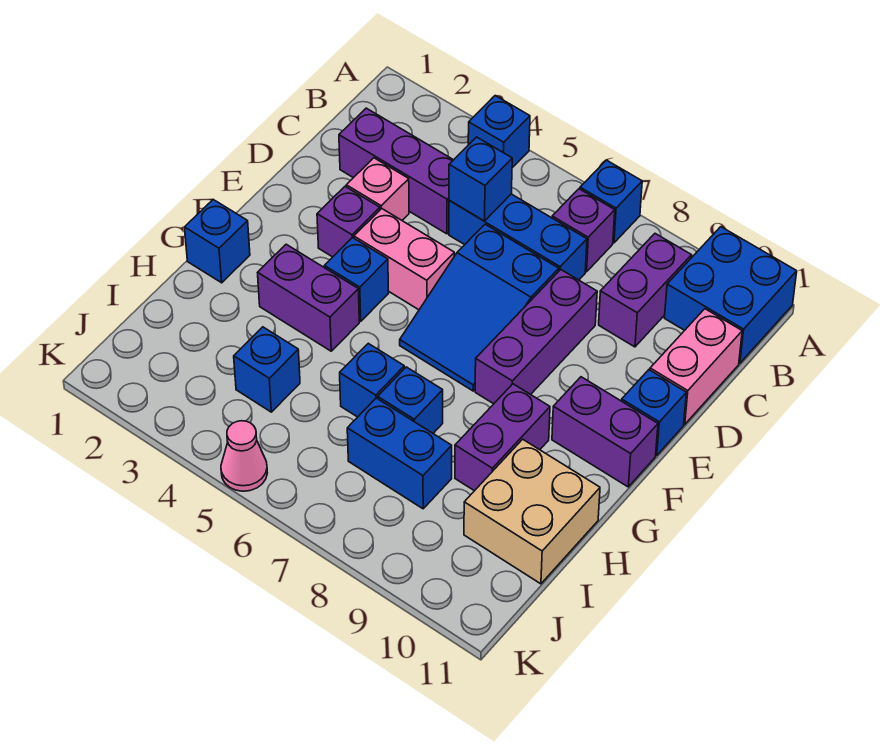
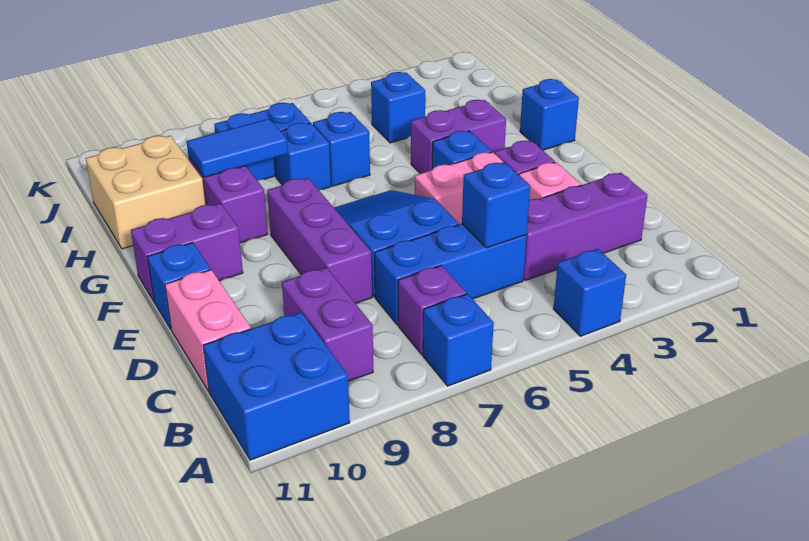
none -> blue tile H8:H9 level 2
pink cone K5 level 1 -> none

